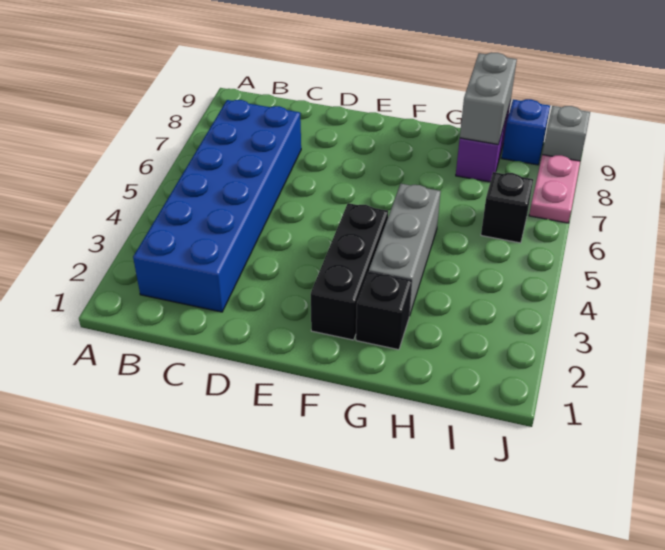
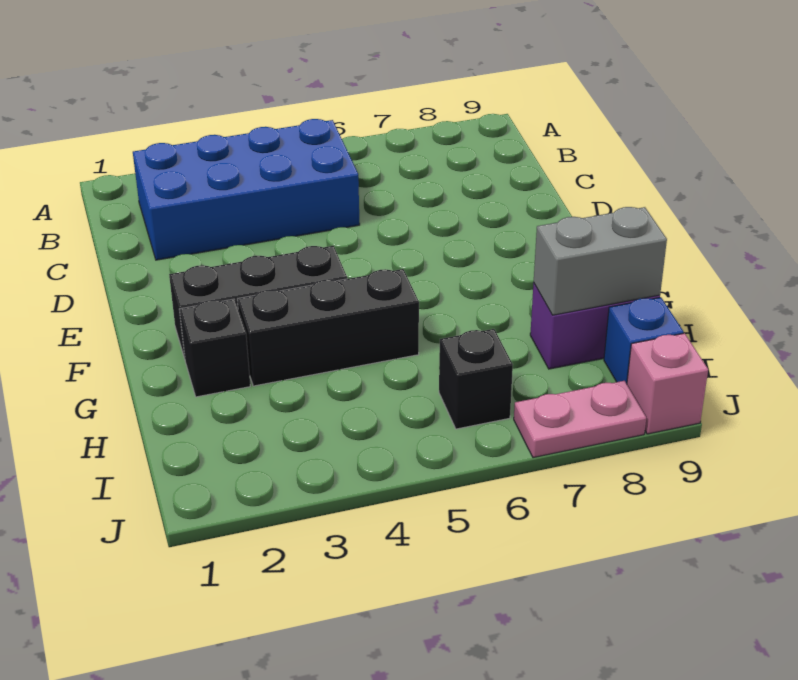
blue brick B2:C7 level 1 -> blue brick B2:C5 level 1
grey brick G3:G5 level 1 -> black brick G3:G5 level 1
grey brick J9 level 1 -> pink brick J9 level 1

